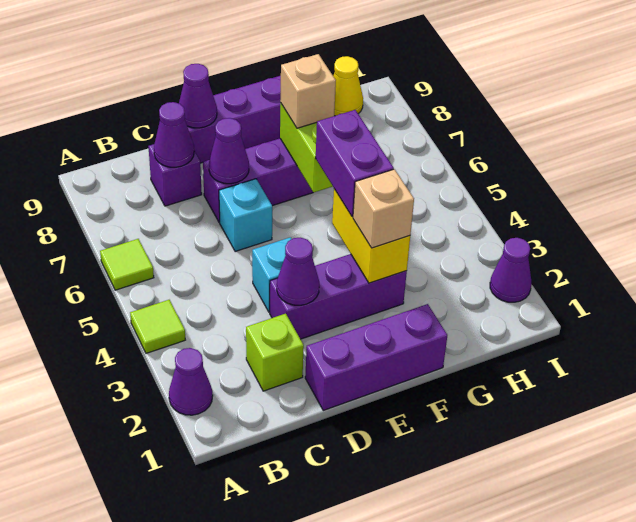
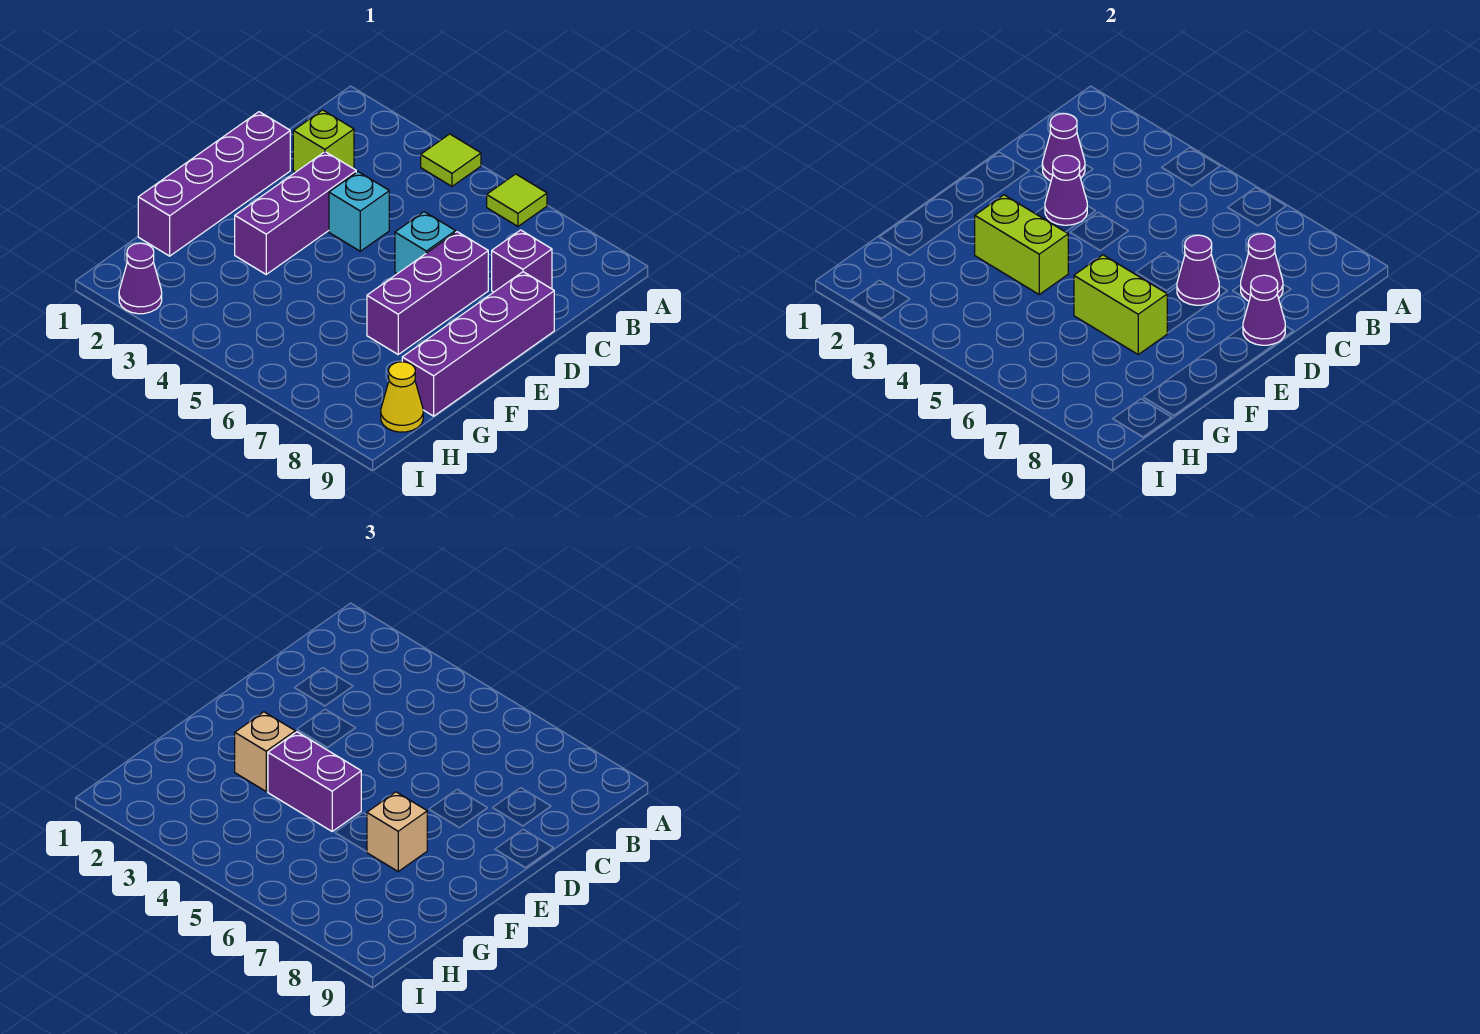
purple cone A2 level 1 -> purple cone C2 level 2
purple brick D1:F1 level 1 -> purple brick D1:G1 level 1
yellow brick F3:F4 level 2 -> lime brick F3:F4 level 2

